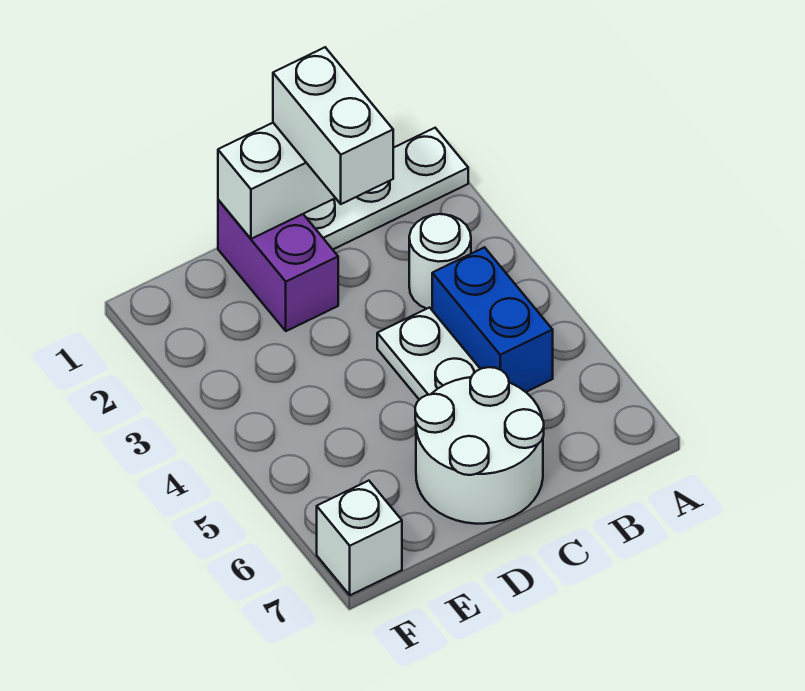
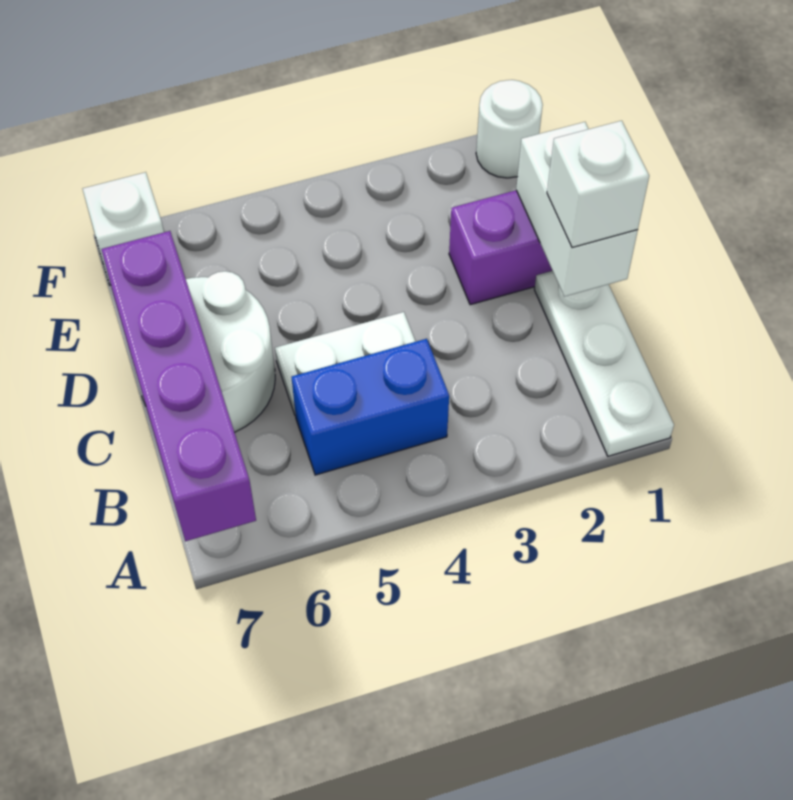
none -> purple brick A7:D7 level 2
white round brick B3 level 1 -> white round brick F1 level 1
white brick C1:C2 level 3 -> white brick C1 level 3

